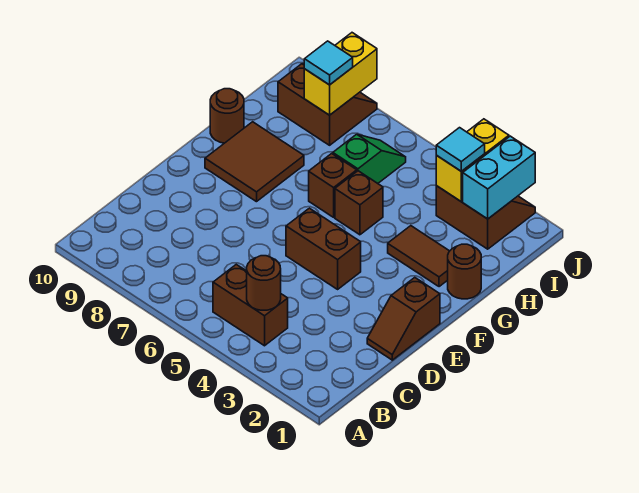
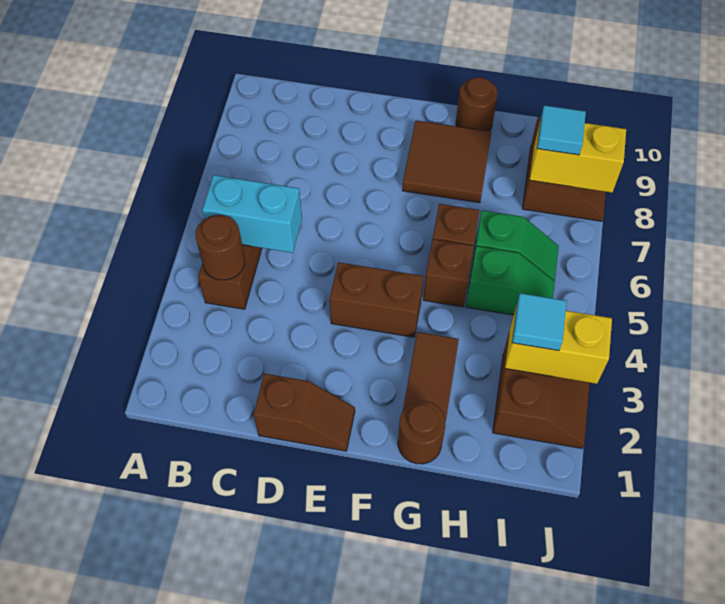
brown slope D1:E1 level 1 top E -> brown slope D1:E1 level 1 top D
brown brick E4:E5 level 1 -> brown brick E4:F4 level 1
none -> green slope H5:I5 level 1 top H
cyan brick I2:J2 level 2 -> cyan brick B5:C5 level 2

